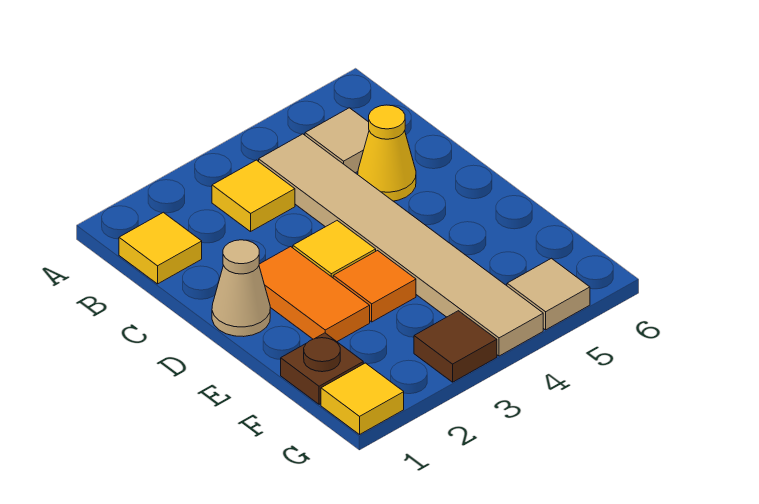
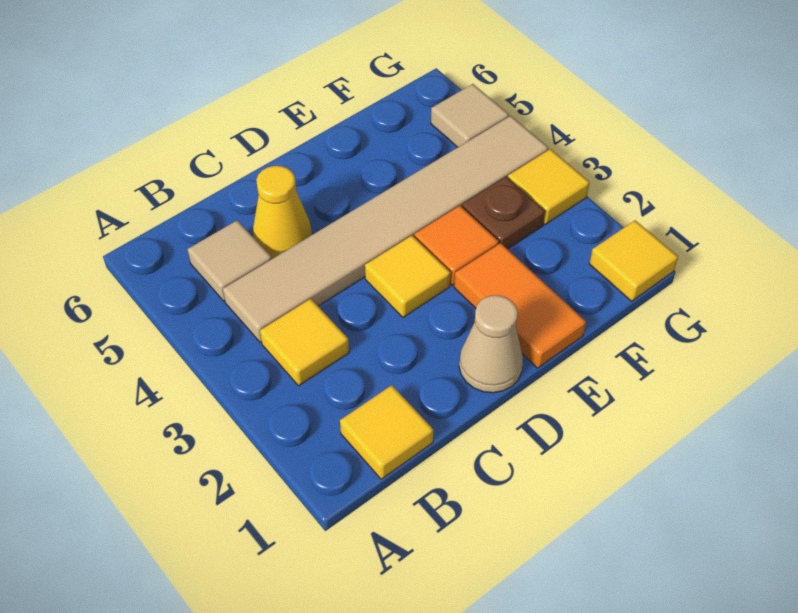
orange tile D2:E2 level 1 -> orange tile E1:E2 level 1
brown plate F1 level 1 -> brown plate F3 level 1
brown tile G3 level 1 -> yellow tile G3 level 1

